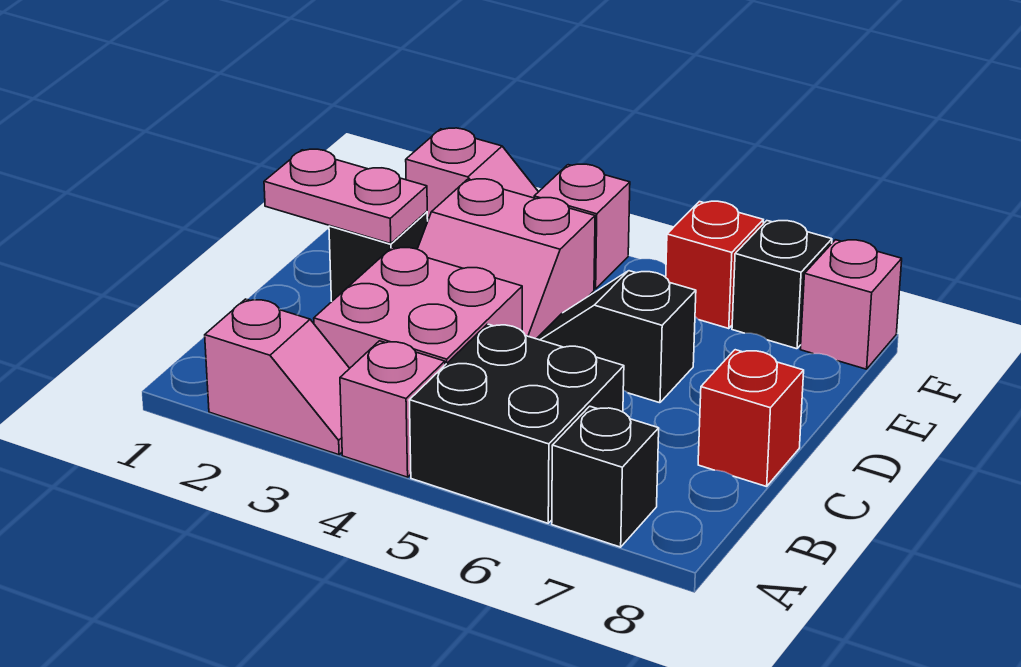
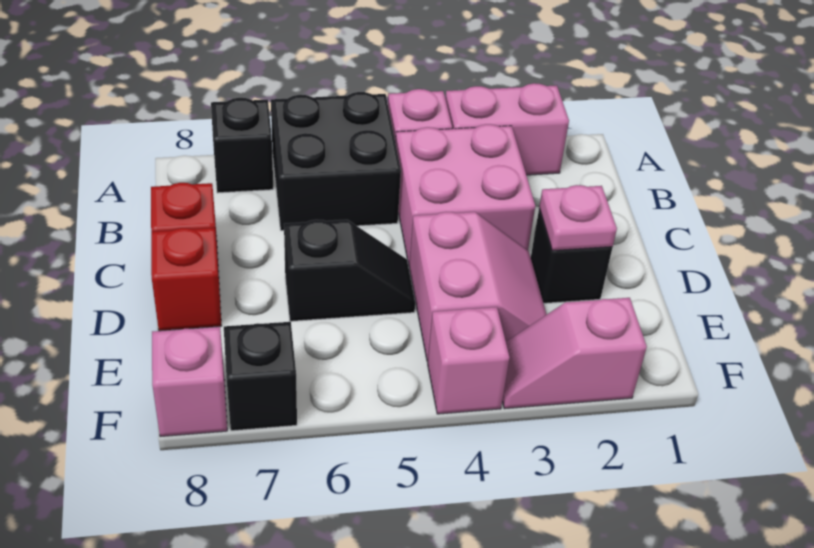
pink slope A2:A3 level 1 top 2 -> pink brick A2:A3 level 1
pink plate D1:D2 level 2 -> pink plate D2 level 2
pink slope D3:E4 level 1 top E -> pink slope D3:E4 level 1 top 4
red brick F6 level 1 -> red brick D8 level 1

